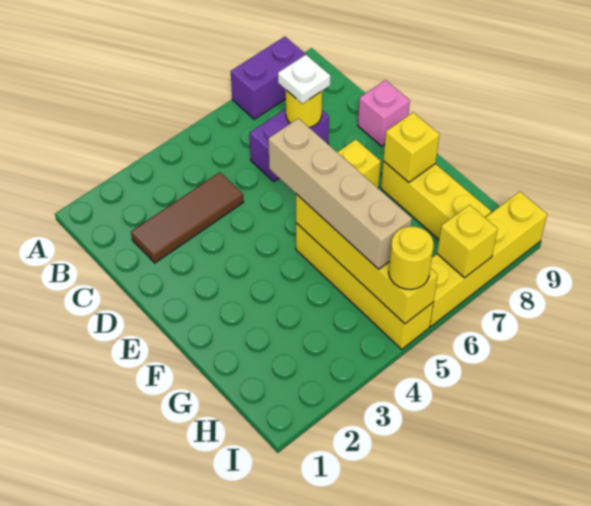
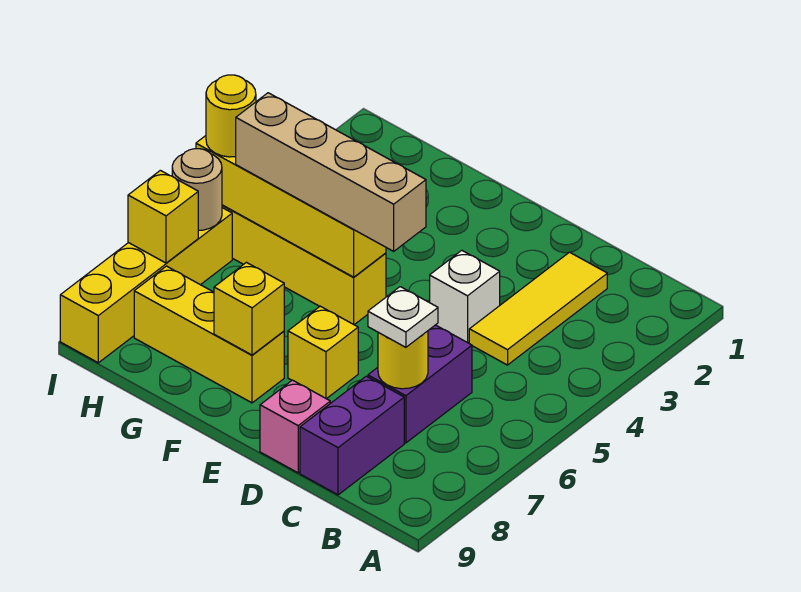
purple brick A7:A8 level 1 -> purple brick C8:C9 level 1
brown tile C2:C4 level 1 -> yellow tile C2:C4 level 1
none -> white brick D4 level 1
none -> tan round brick I6 level 2

